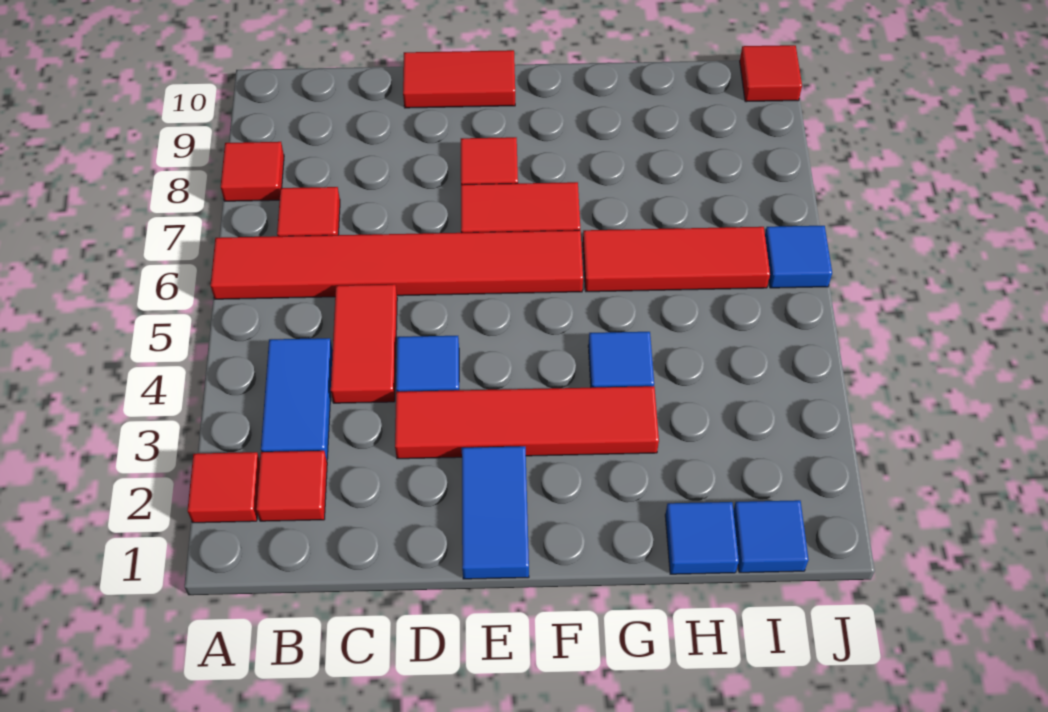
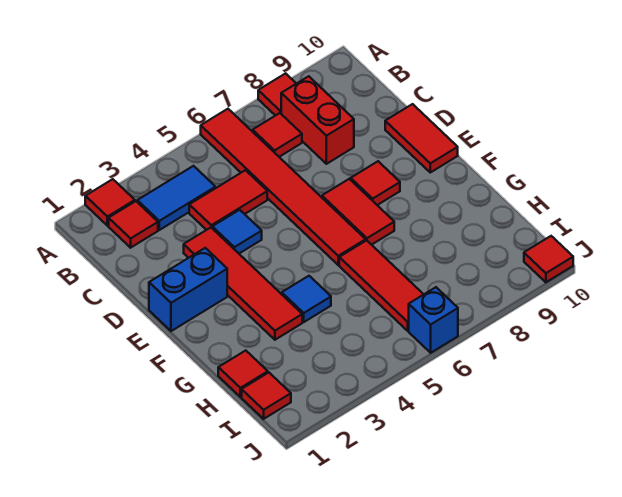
none -> red brick B8:C8 level 1
blue tile E1:E2 level 1 -> blue brick E1:E2 level 1
blue tile H1 level 1 -> red tile H1 level 1
blue tile I1 level 1 -> red tile I1 level 1
blue tile J6 level 1 -> blue brick J6 level 1

